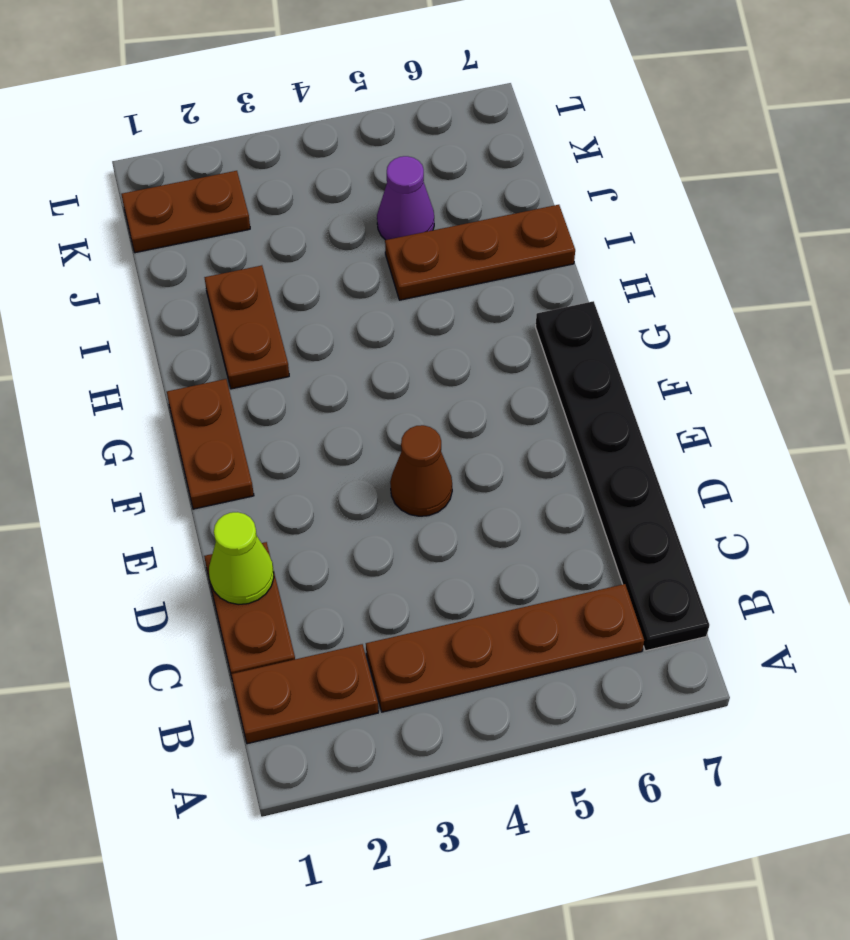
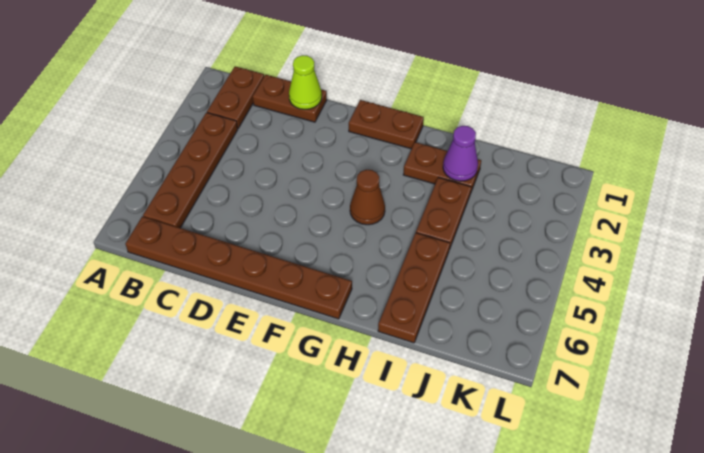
black plate B7:G7 level 1 -> brown plate B7:G7 level 1
brown cone E4 level 1 -> brown cone G4 level 1
purple cone J5 level 1 -> purple cone I2 level 2
brown plate K1:K2 level 1 -> brown plate I3:I4 level 1

